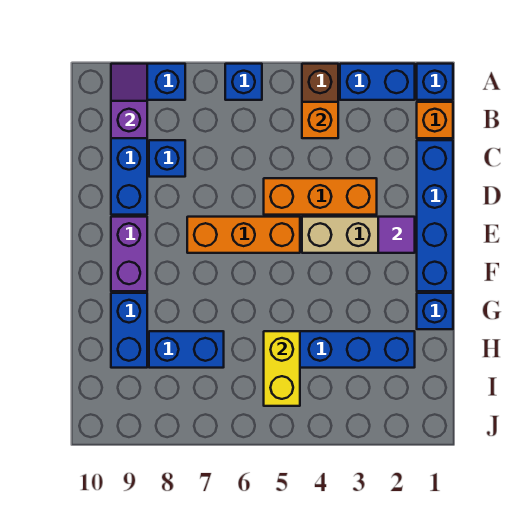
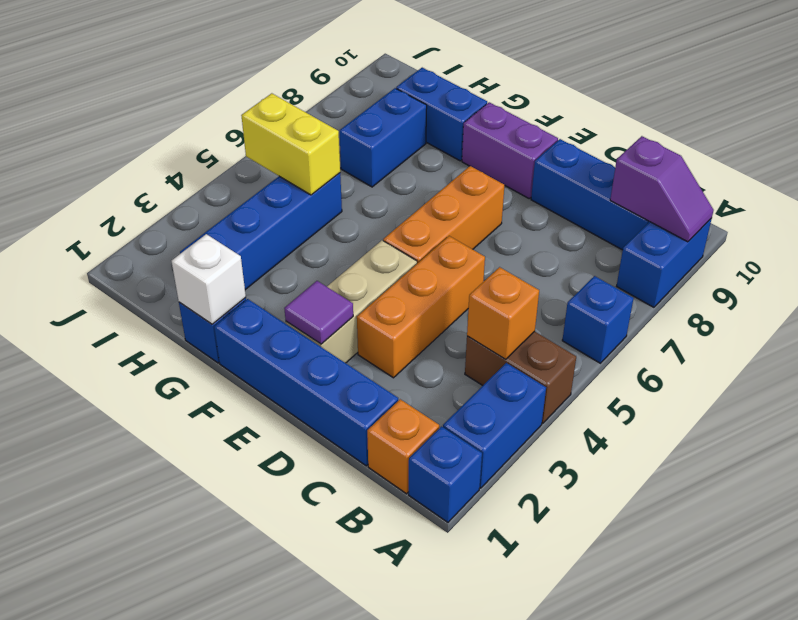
blue brick C8 level 1 -> none
none -> white brick G1 level 2

